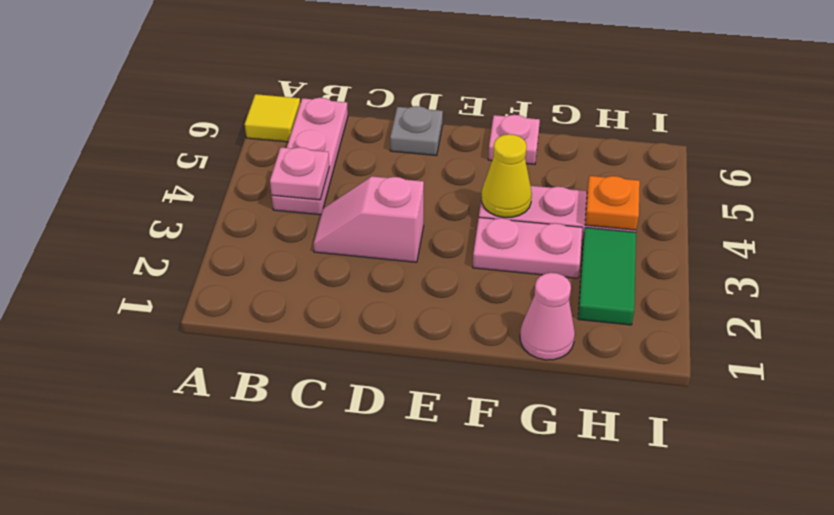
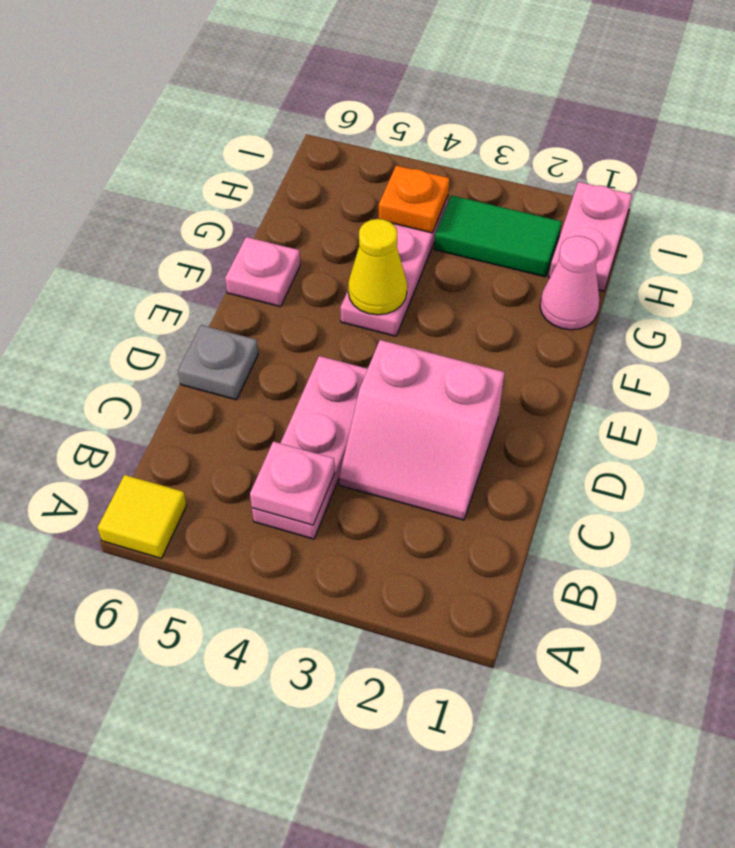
pink plate B4:B6 level 1 -> pink plate B4:D4 level 1
pink slope C3:D3 level 1 top D -> pink slope C2:D3 level 1 top D
pink plate F3:G3 level 1 -> pink plate H1:I1 level 1

